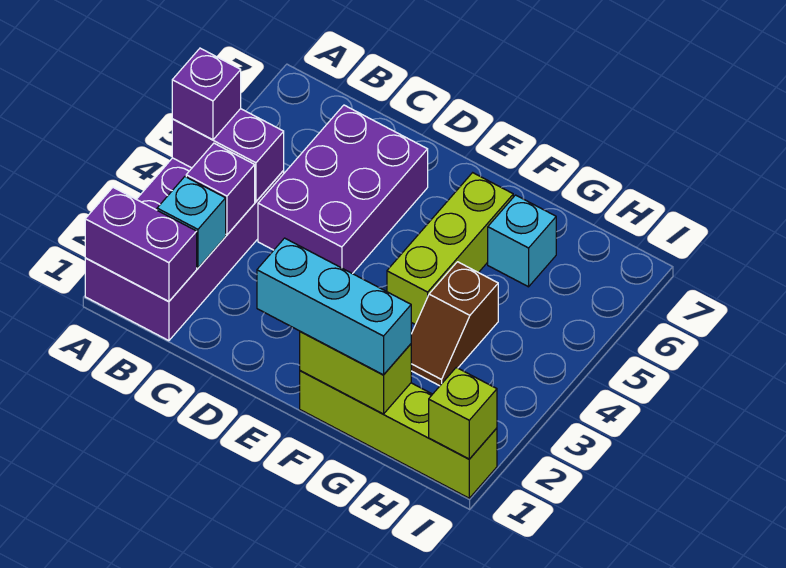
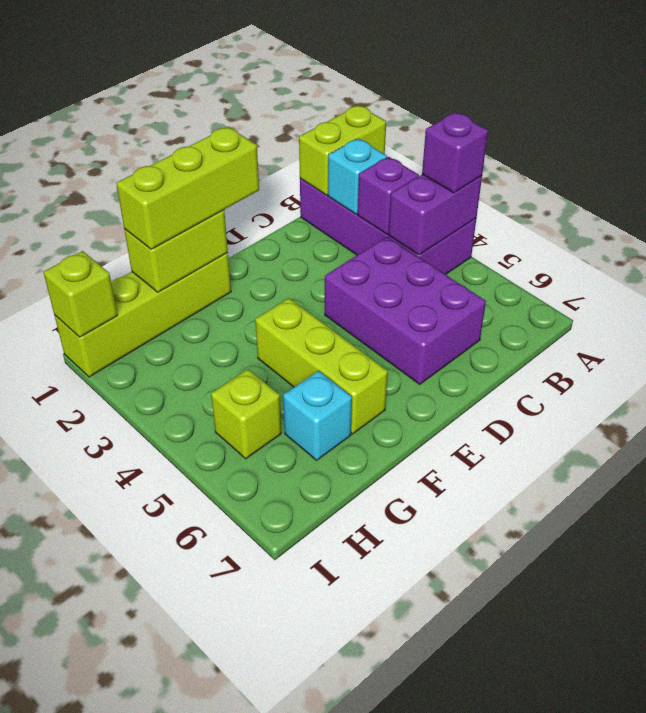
purple brick A1:B1 level 2 -> lime brick A1:B1 level 2
cyan brick E1:G1 level 3 -> lime brick E1:G1 level 3
brown slope G3:G4 level 1 top 4 -> none
none -> lime brick H5 level 1

